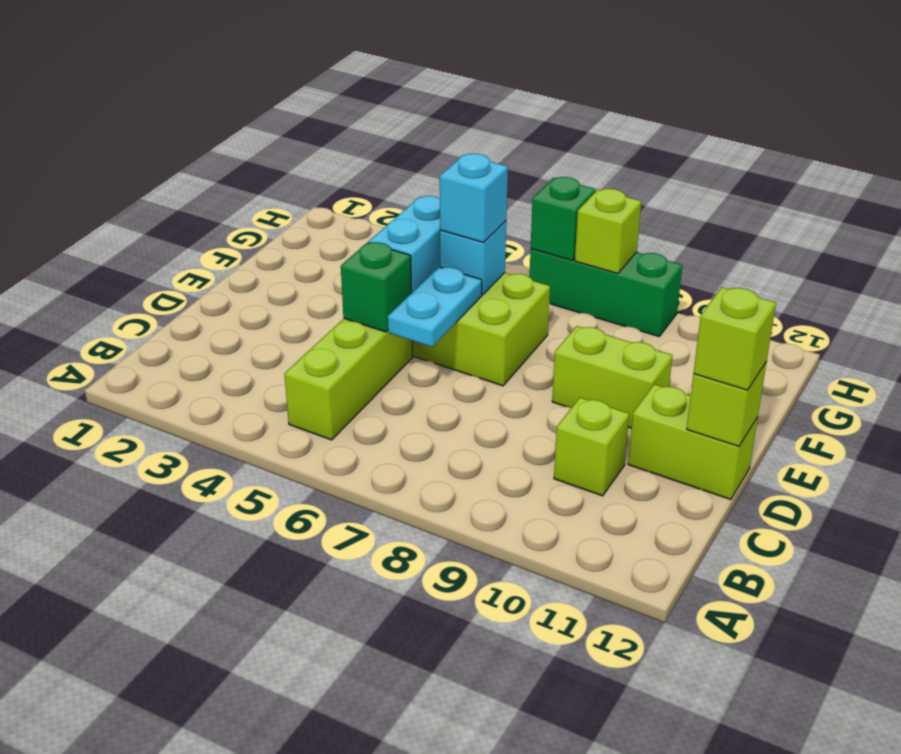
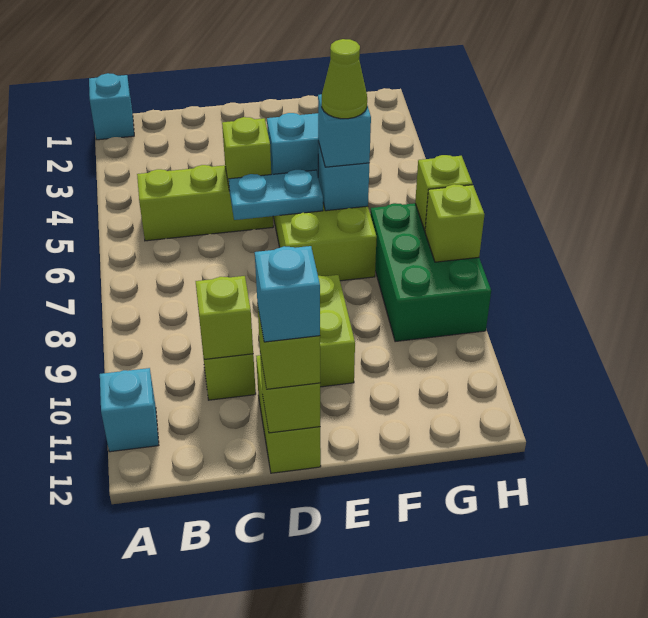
none -> cyan brick A1 level 1
none -> cyan brick A11 level 1
none -> lime brick C10 level 2
green brick D5 level 2 -> lime brick D5 level 2
none -> cyan brick D12 level 4
none -> lime cone F6 level 4
green brick H7:H9 level 1 -> green brick G7:H9 level 1
green brick H7 level 2 -> lime brick H7 level 2

